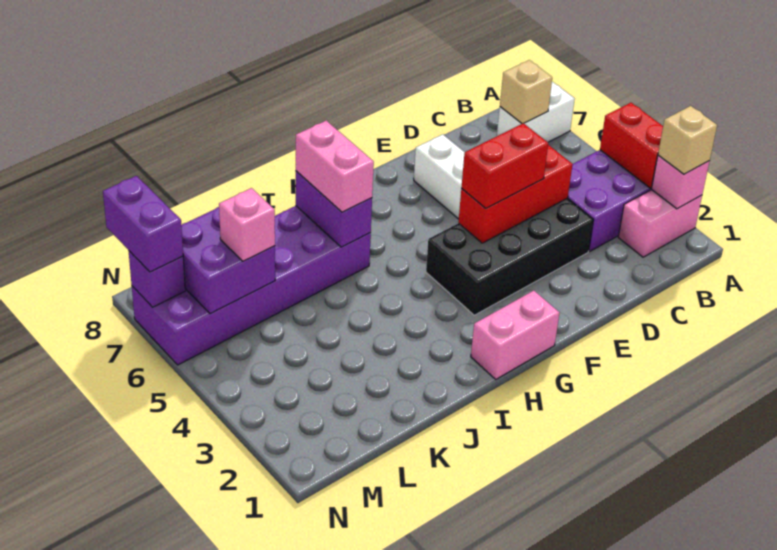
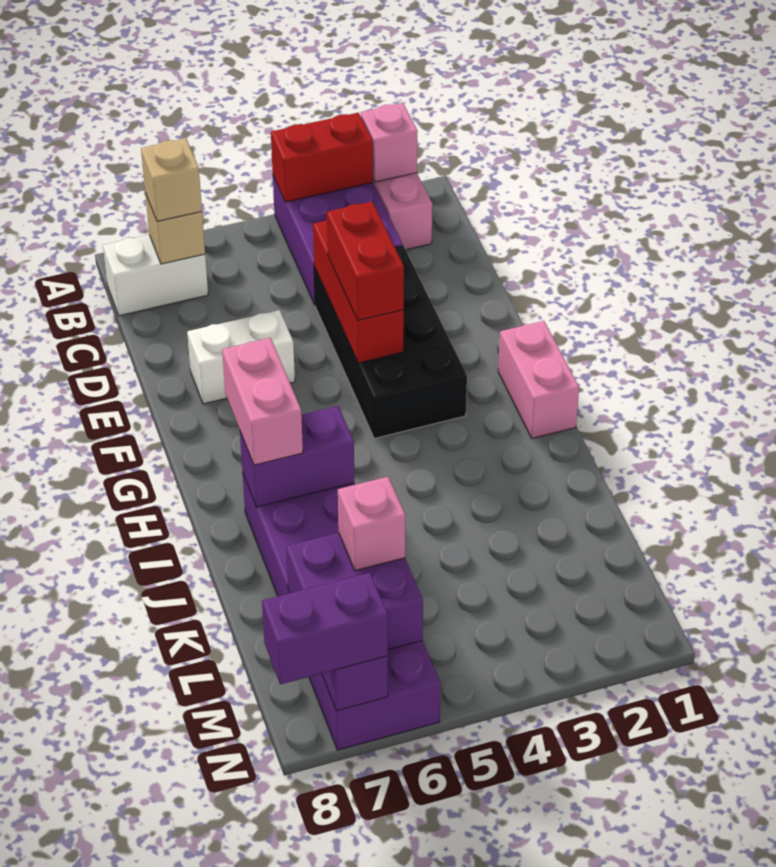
tan brick A2 level 3 -> tan brick B7 level 3
white brick A7:B7 level 1 -> white brick B7:B8 level 1
pink brick I6:I7 level 3 -> pink brick H7:I7 level 3

